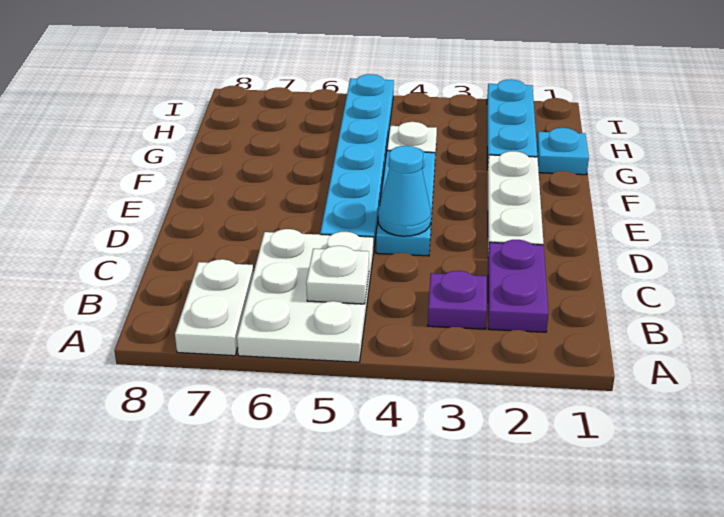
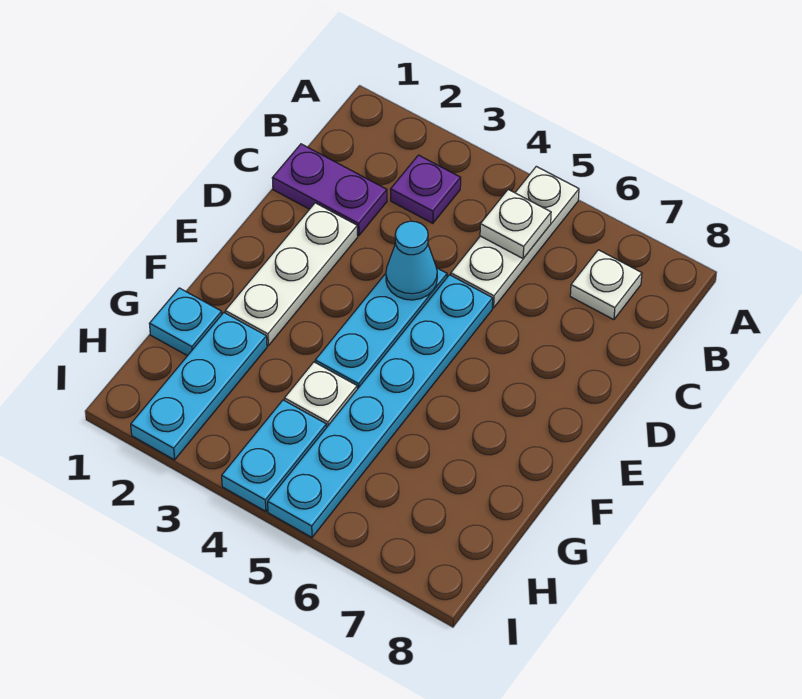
white plate A5:C6 level 1 -> white plate A5:C5 level 1
white plate A7:B7 level 1 -> white plate B7 level 1
purple plate B2:C2 level 1 -> purple plate C1:C2 level 1
none -> cyan plate H4:I4 level 1

